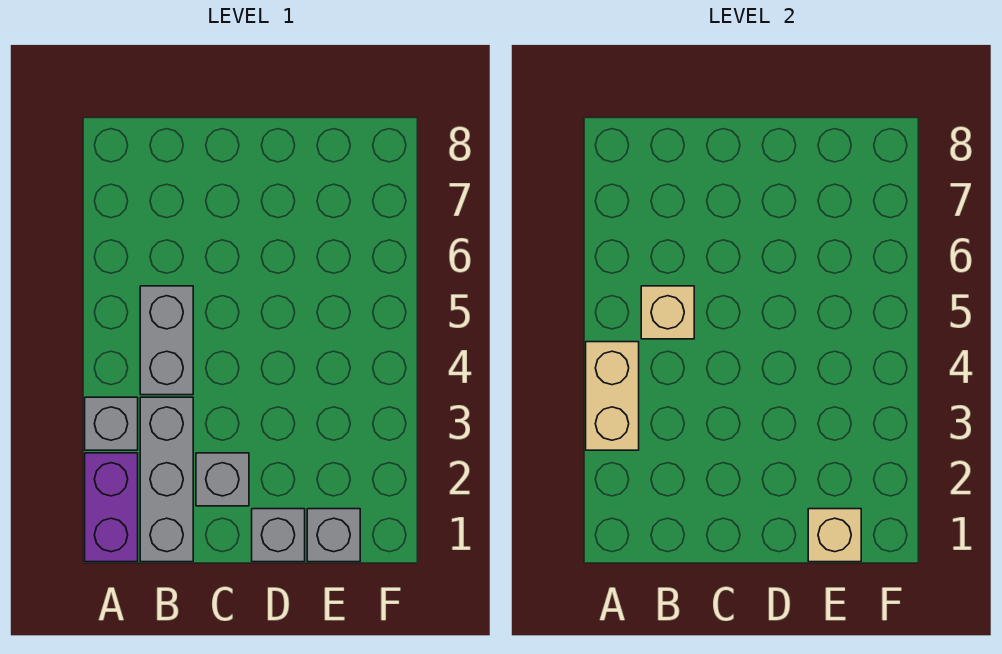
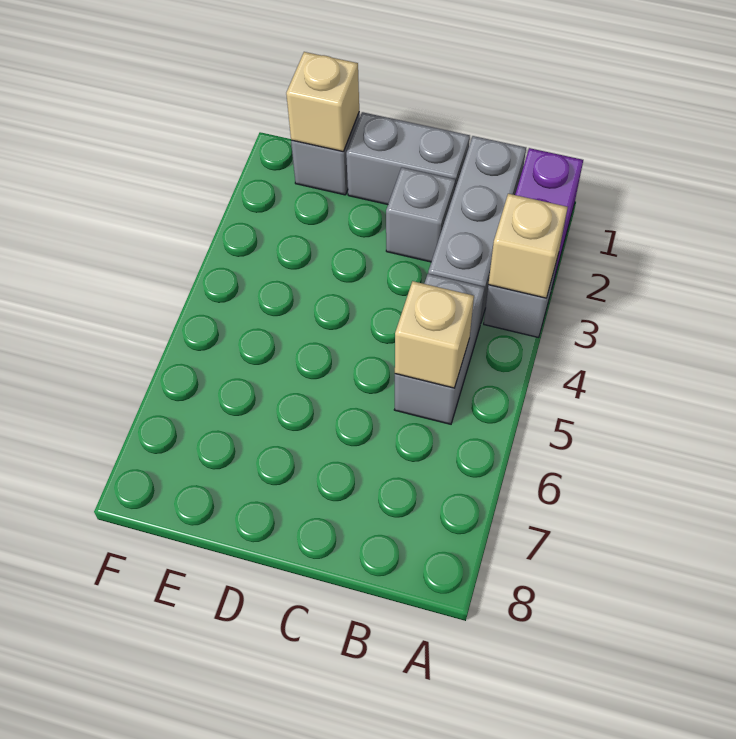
tan brick A3:A4 level 2 -> tan brick A3 level 2
grey brick D1 level 1 -> grey brick C1:D1 level 1

